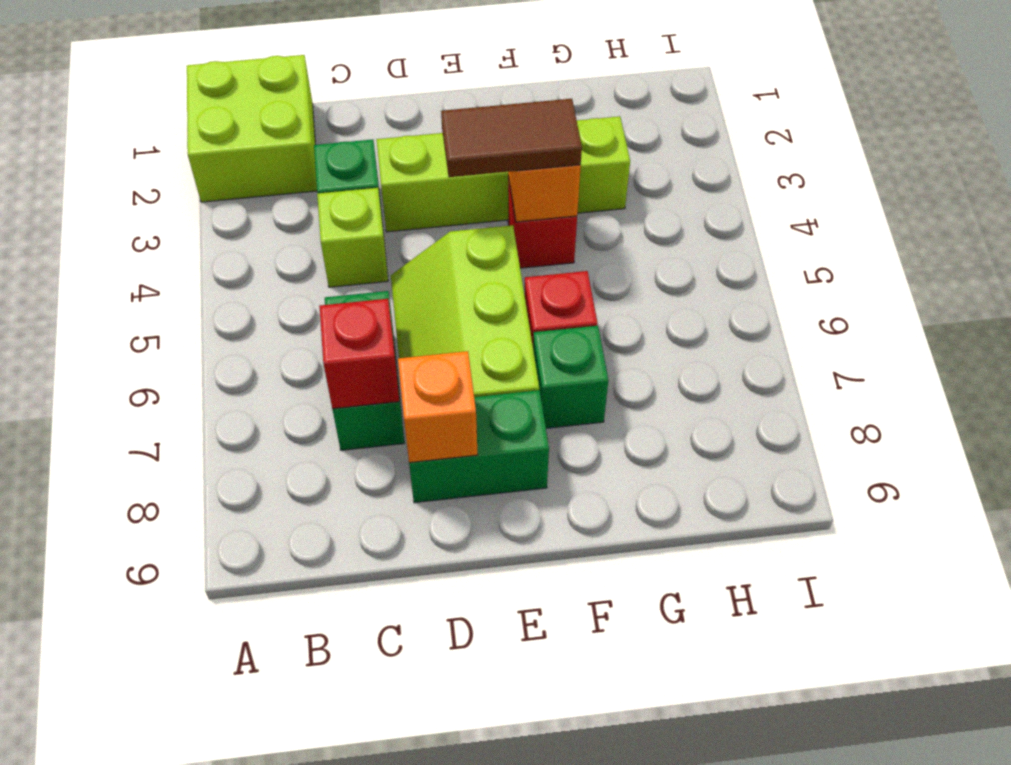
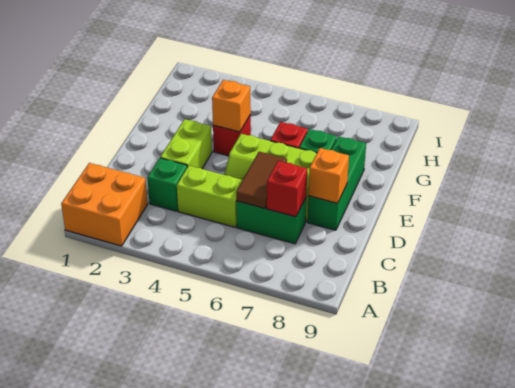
lime brick A1:B2 level 1 -> orange brick A1:B2 level 1
lime brick C4 level 1 -> lime brick C4:C5 level 1
lime brick D3:G3 level 1 -> lime brick D3:E3 level 1
green brick D8:E8 level 1 -> green brick D8:F8 level 1
brown tile E4:F4 level 3 -> brown tile C6:D6 level 2

